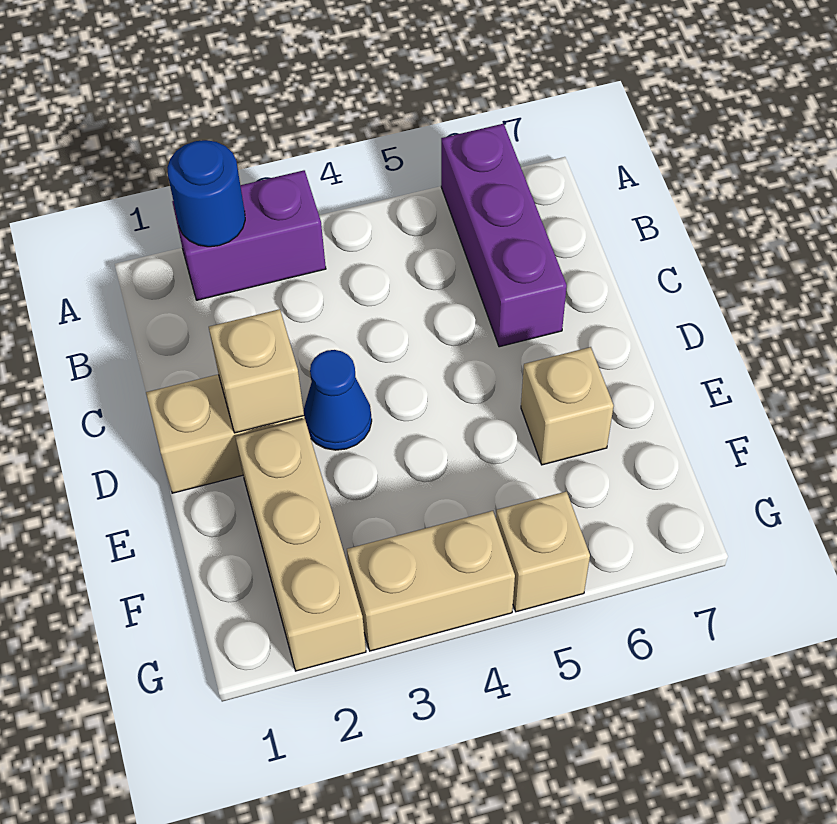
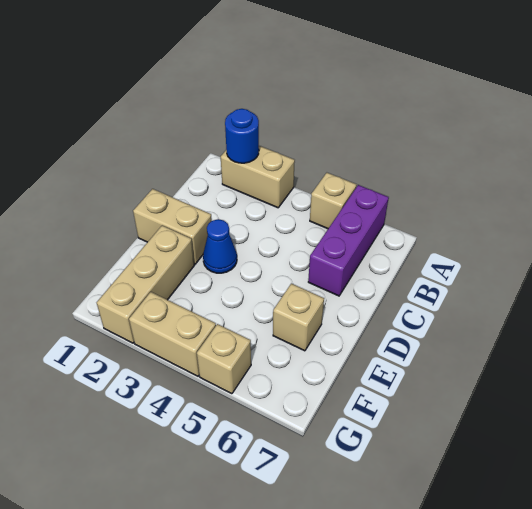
purple brick A2:A3 level 1 -> tan brick A2:A3 level 1
tan brick D2 level 2 -> tan brick A5 level 1

